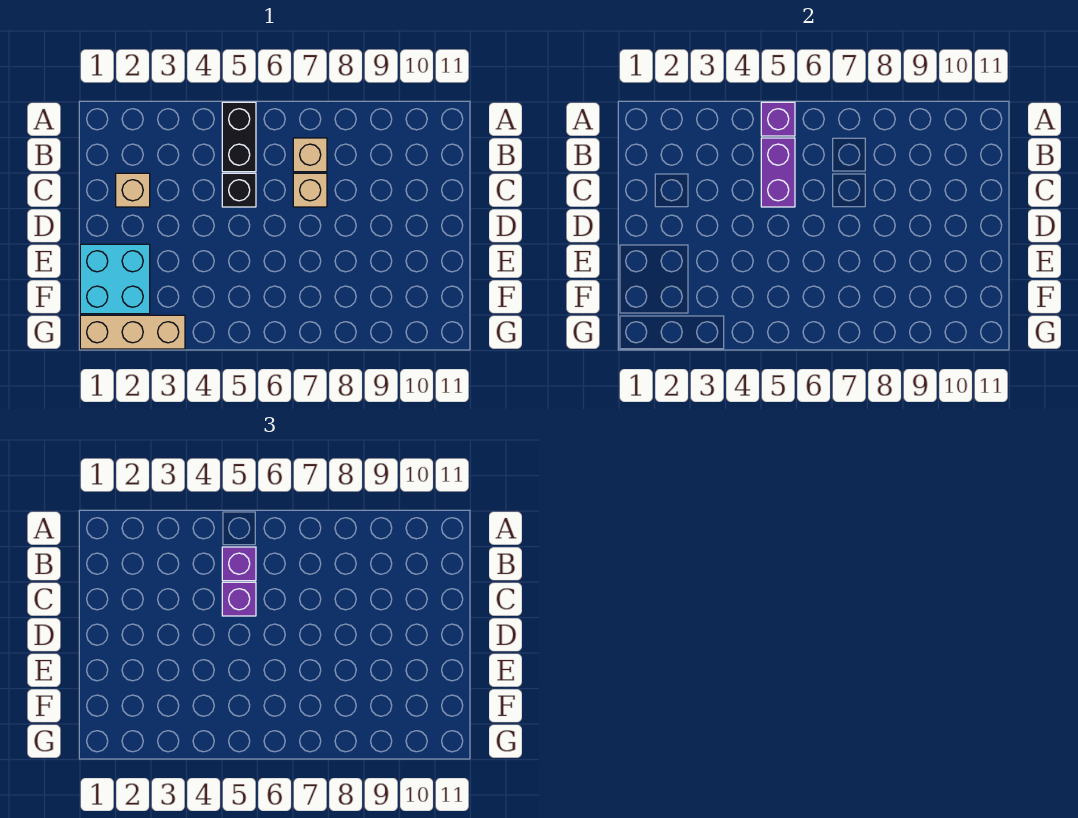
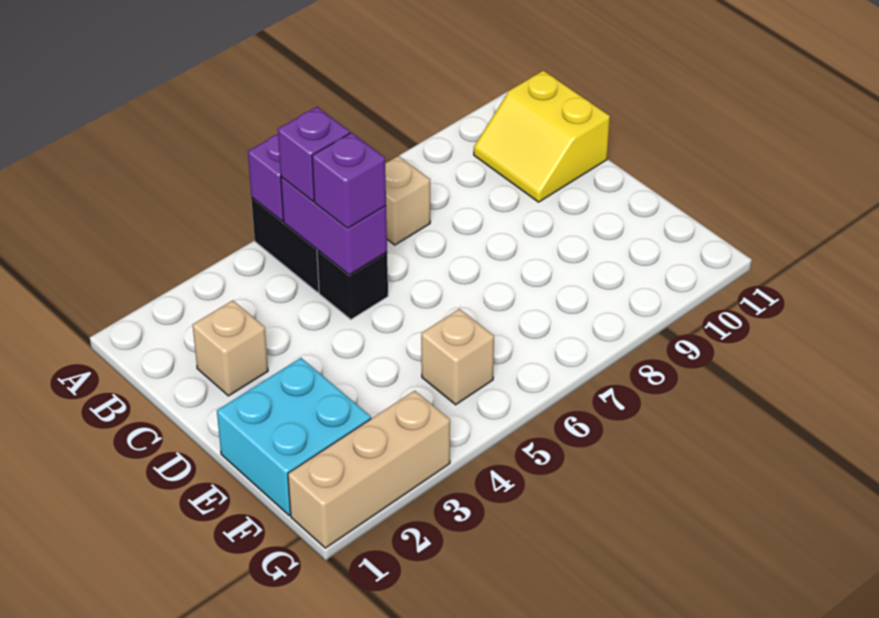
none -> yellow slope B10:C11 level 1 top 11
tan brick C7 level 1 -> tan brick F5 level 1

